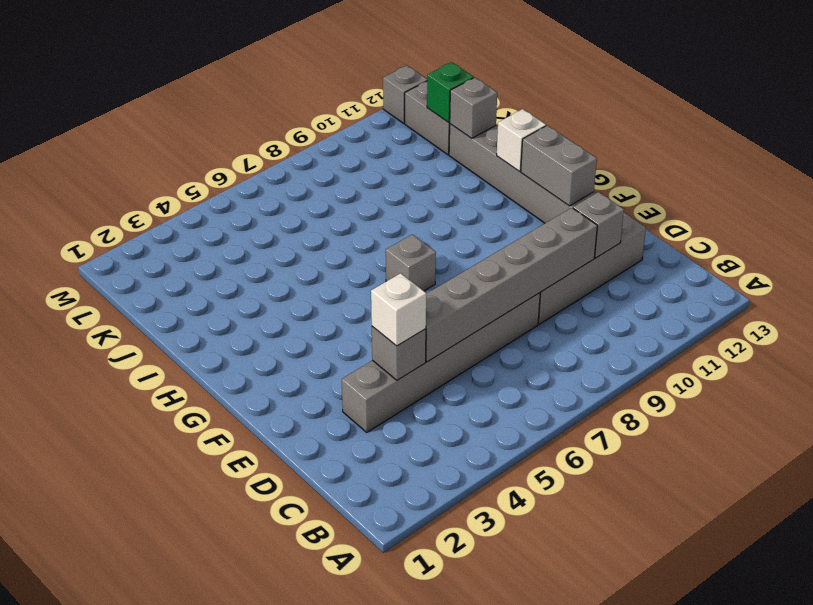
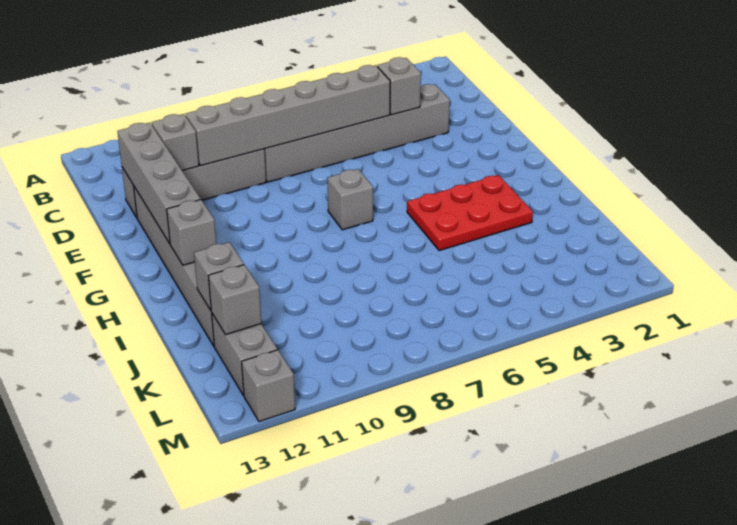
white brick D4 level 3 -> none
grey brick F12:G12 level 2 -> grey brick D12:G12 level 2
none -> red plate H3:I5 level 1
white brick H12 level 2 -> grey brick H12 level 2
green brick K12 level 2 -> grey brick K12 level 2

